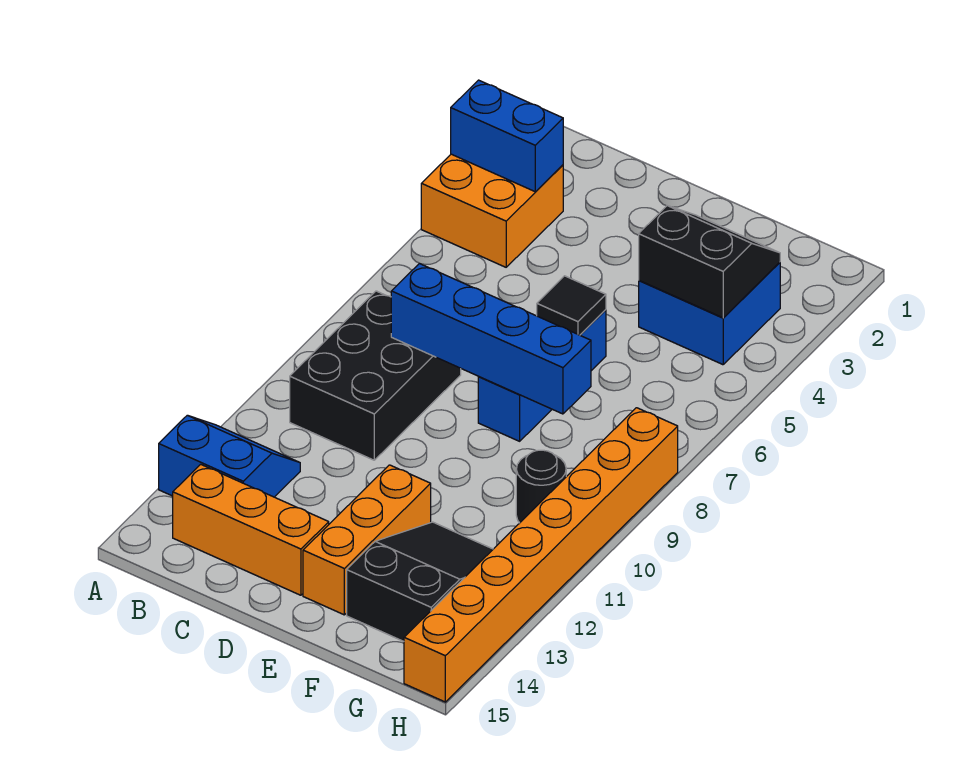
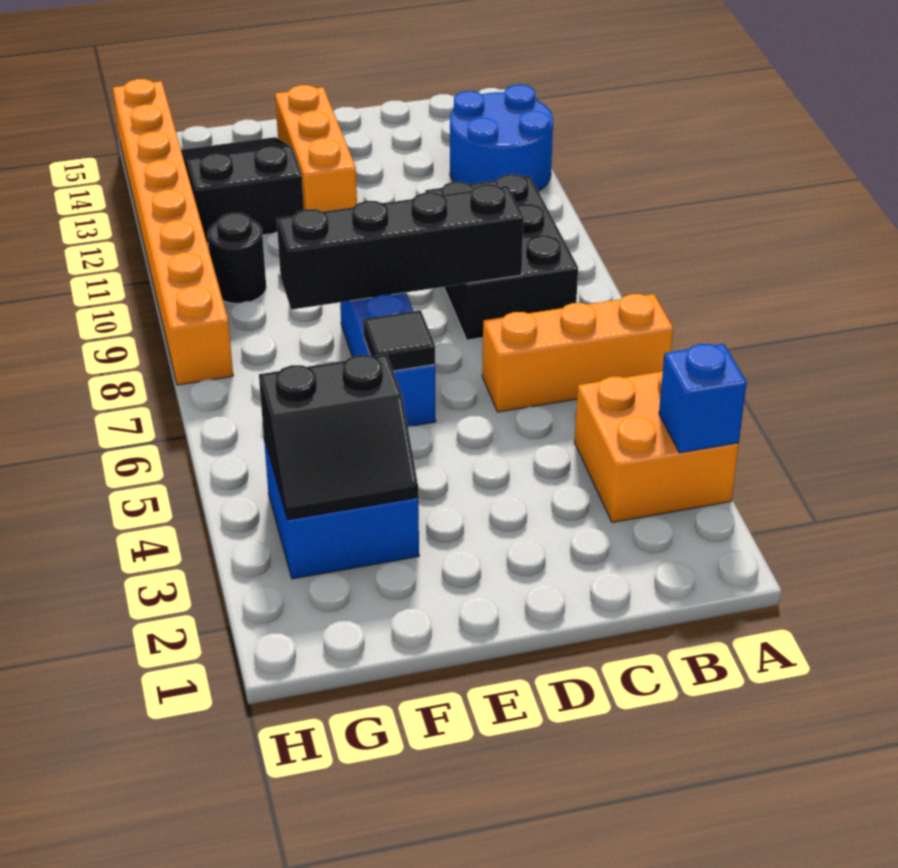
blue brick A3:B3 level 2 -> blue brick A3 level 2
blue slope A12:B13 level 1 top 13 -> blue round brick A12:B13 level 1
orange brick B14:D14 level 1 -> orange brick A6:C6 level 1
blue brick C8:F8 level 2 -> black brick C8:F8 level 2
black slope F12:G14 level 1 top 14 -> black slope F12:G14 level 1 top 12

